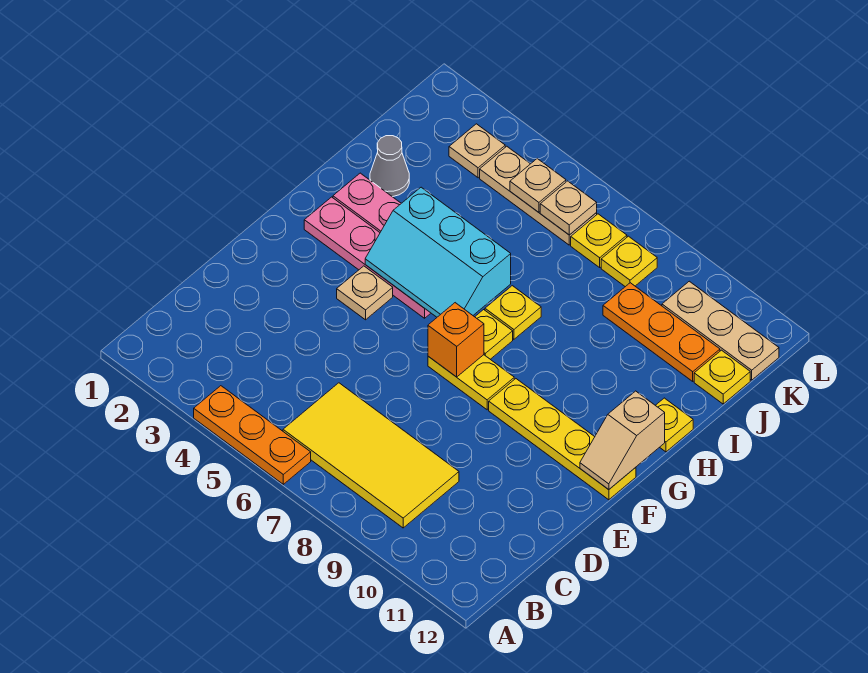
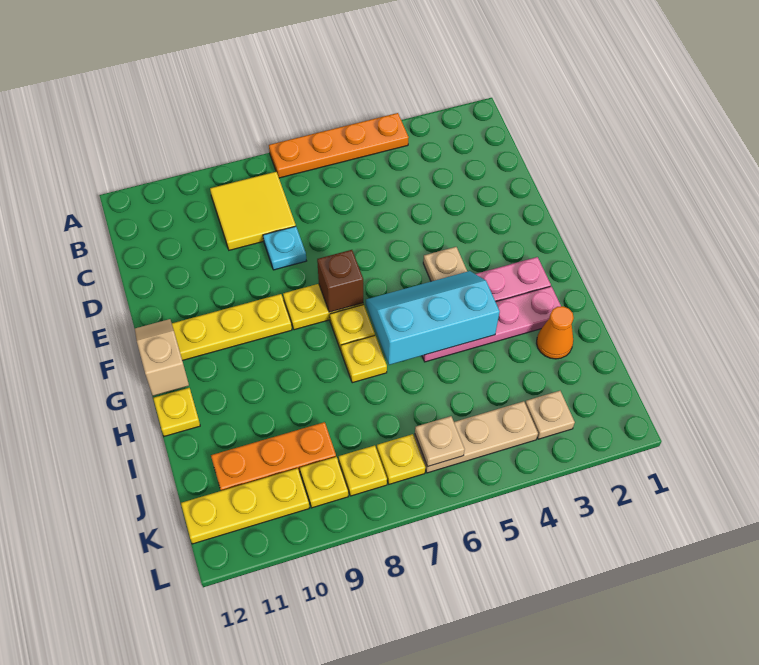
orange plate A4:A6 level 1 -> orange plate A4:A7 level 1
yellow tile B6:C9 level 1 -> yellow tile B8:C9 level 1
none -> cyan plate D8 level 1
orange brick F7 level 2 -> brown brick F7 level 2
grey cone I2 level 1 -> orange cone I2 level 1
yellow plate J12 level 1 -> yellow plate K9 level 1
tan plate K5 level 2 -> none
tan plate K10:K12 level 1 -> yellow plate K10:K12 level 1

